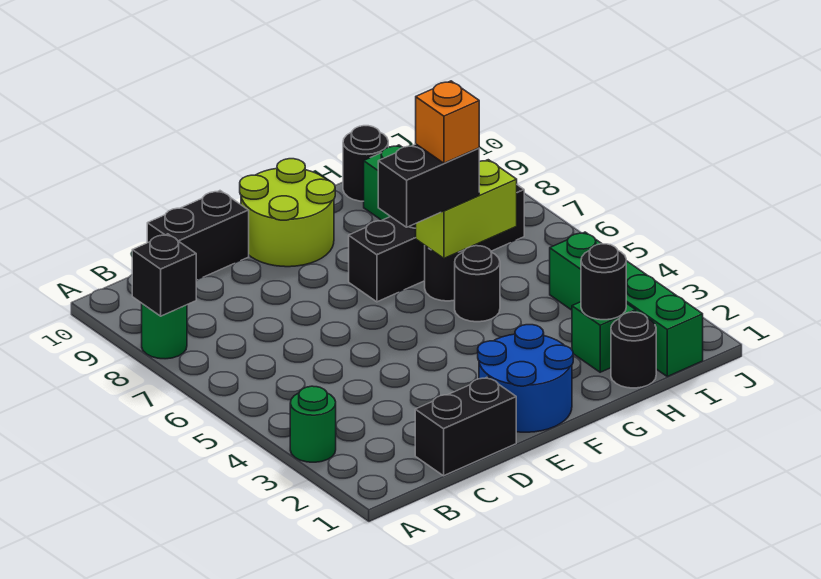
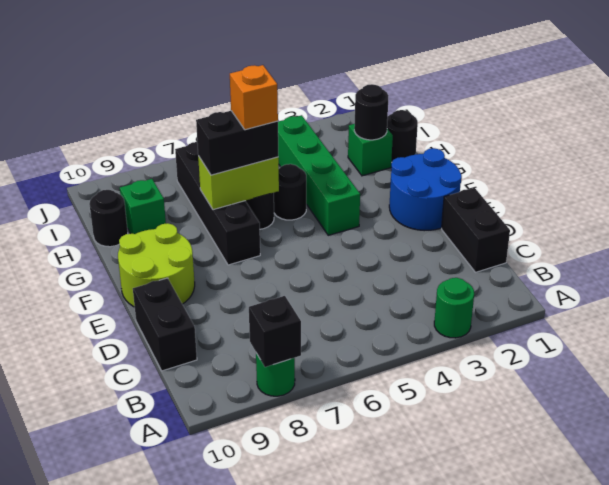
black brick F6:G6 level 3 -> black brick G6:G7 level 3
lime brick G6:H6 level 2 -> lime brick G6:G7 level 2
green brick I1:I4 level 1 -> green brick F4:I4 level 1

